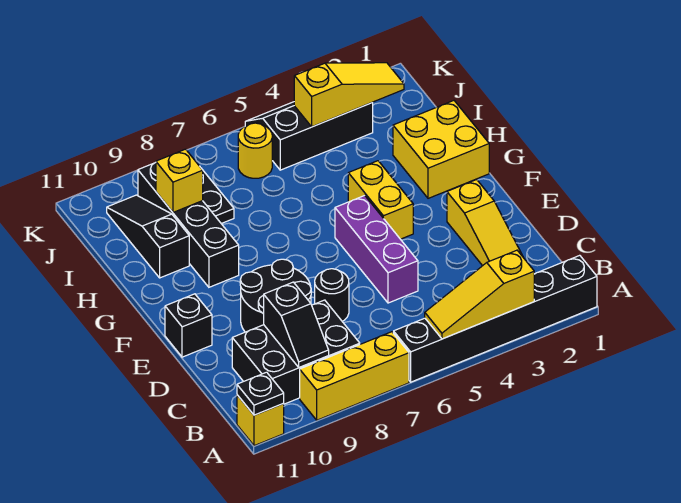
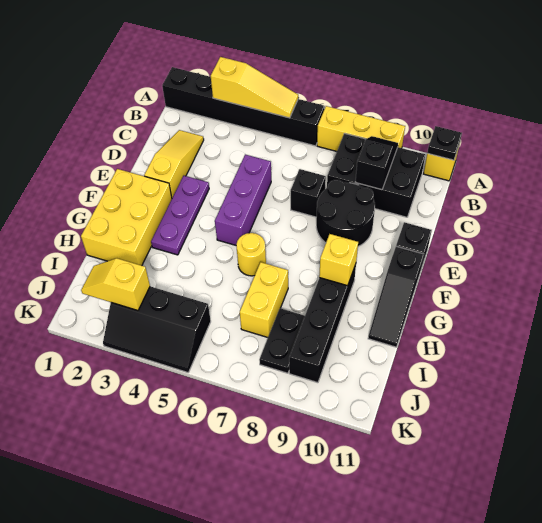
black round brick D7 level 1 -> black brick D7 level 1
none -> purple plate E3:G3 level 1
yellow brick F4:G4 level 1 -> yellow brick H7:I7 level 1
yellow brick G1:H2 level 1 -> yellow brick F1:H2 level 1
black slope H10:J10 level 1 top H -> black slope F11:H11 level 1 top F
yellow brick I9 level 2 -> yellow brick G9 level 2
yellow slope J2:J4 level 2 top 4 -> yellow slope J2:J3 level 2 top 3
yellow round brick J6 level 1 -> yellow round brick G6 level 1

